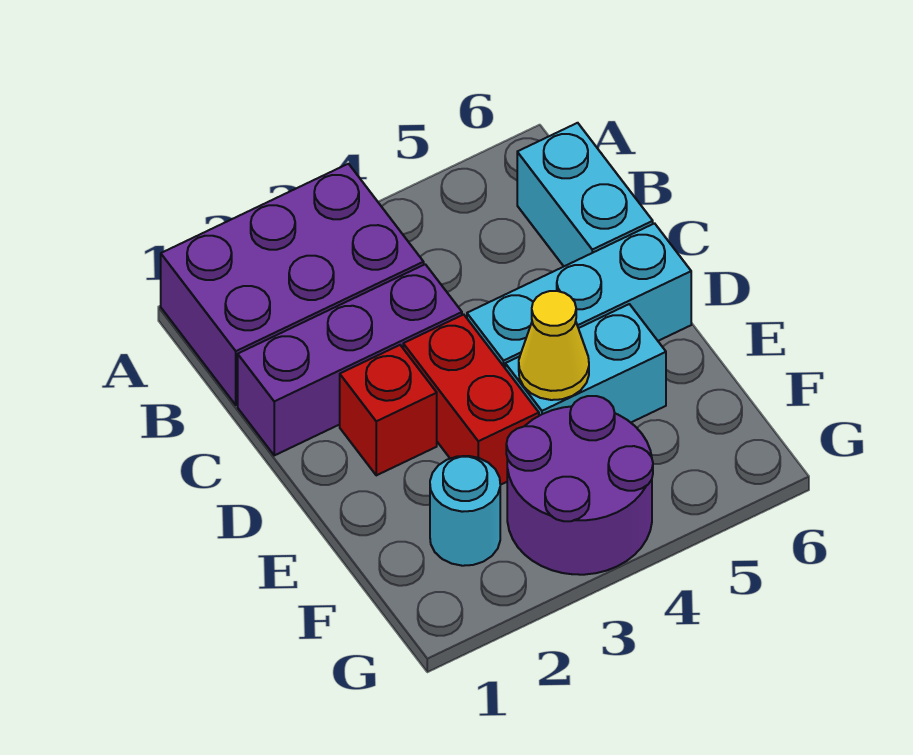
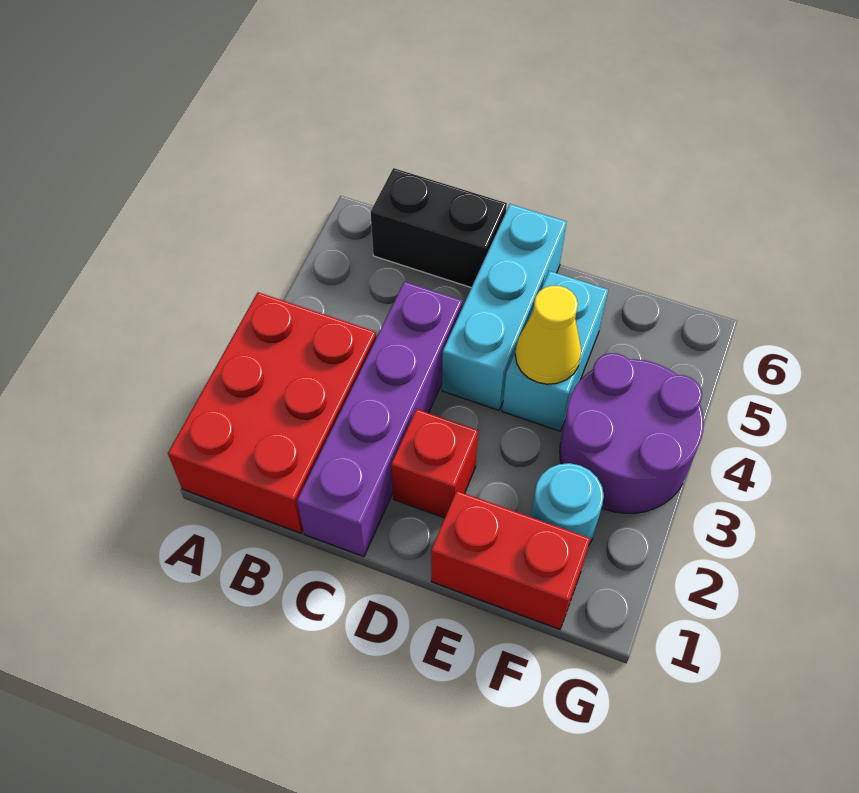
purple brick A1:B3 level 1 -> red brick A1:B3 level 1
cyan brick B6:C6 level 1 -> black brick B6:C6 level 1
purple brick C1:C3 level 1 -> purple brick C1:C4 level 1
red brick D3:E3 level 1 -> red brick E1:F1 level 1

